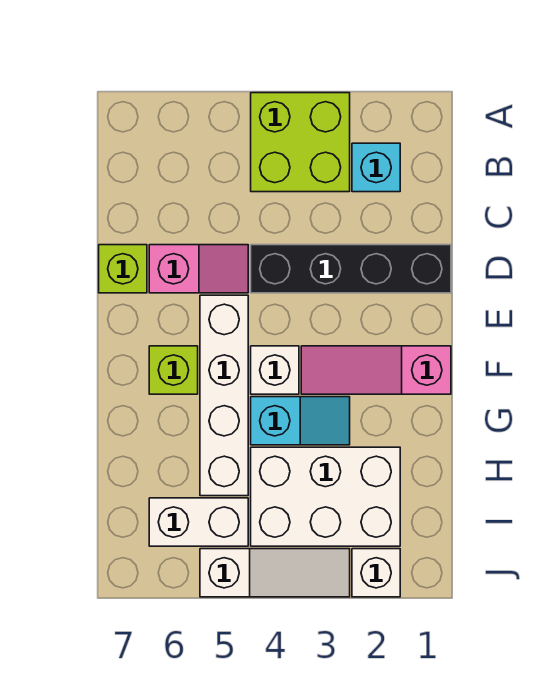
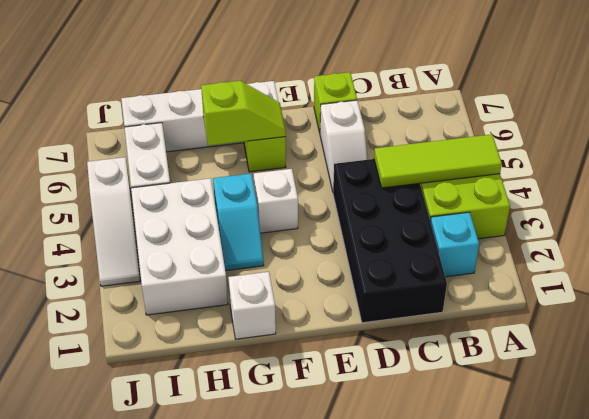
none -> lime tile A4:C4 level 2
black brick D1:D4 level 1 -> black brick C1:D4 level 1
pink slope D5:D6 level 1 top 6 -> white slope D5:D6 level 1 top 6
white brick E5:H5 level 1 -> white brick F7:I7 level 1
pink slope F1:F3 level 1 top 1 -> none
none -> lime slope F6:G6 level 2 top G
white brick J2 level 1 -> white brick G1 level 1

